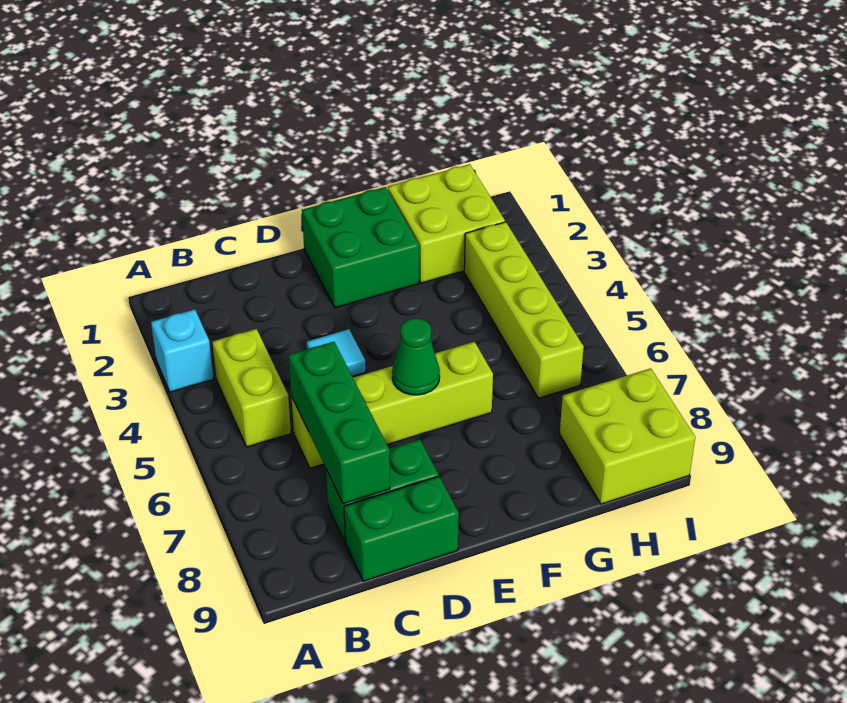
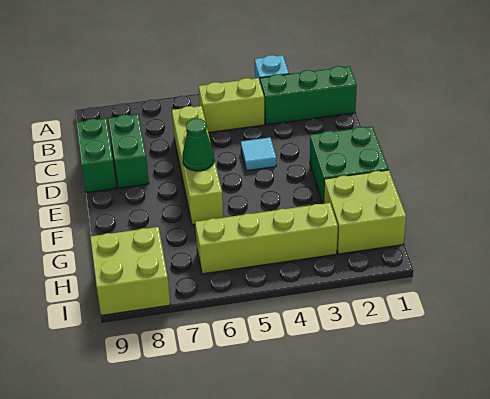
green brick C6:C8 level 2 -> green brick B1:B3 level 1

